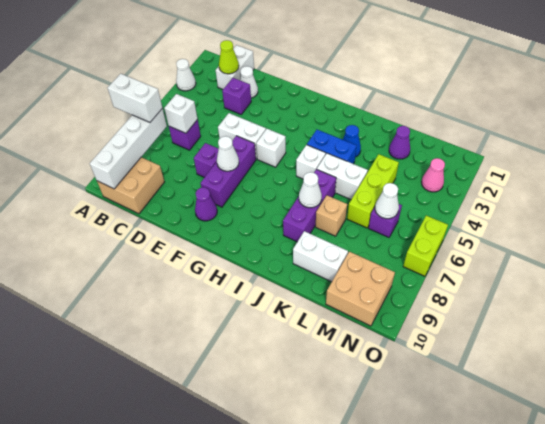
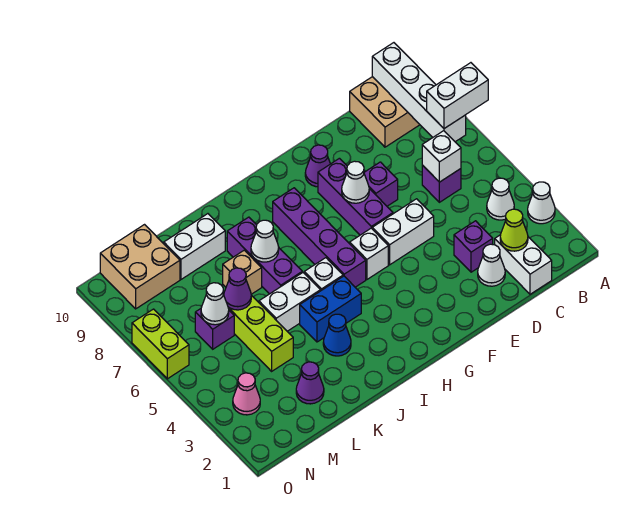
none -> white cone B4 level 1
none -> purple brick H5:H8 level 1
none -> purple cone L6 level 2

